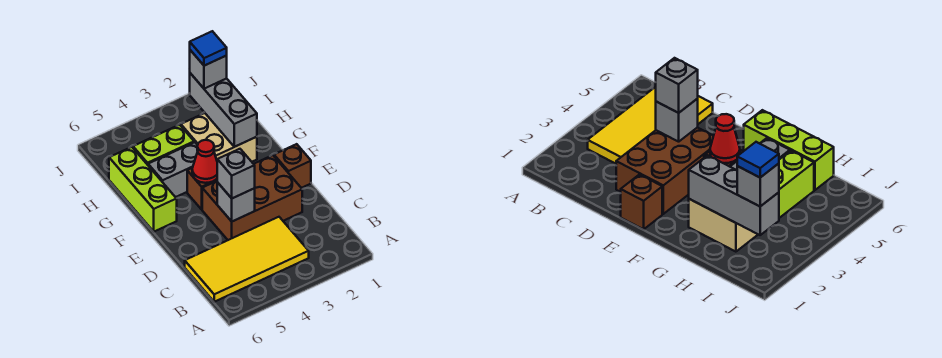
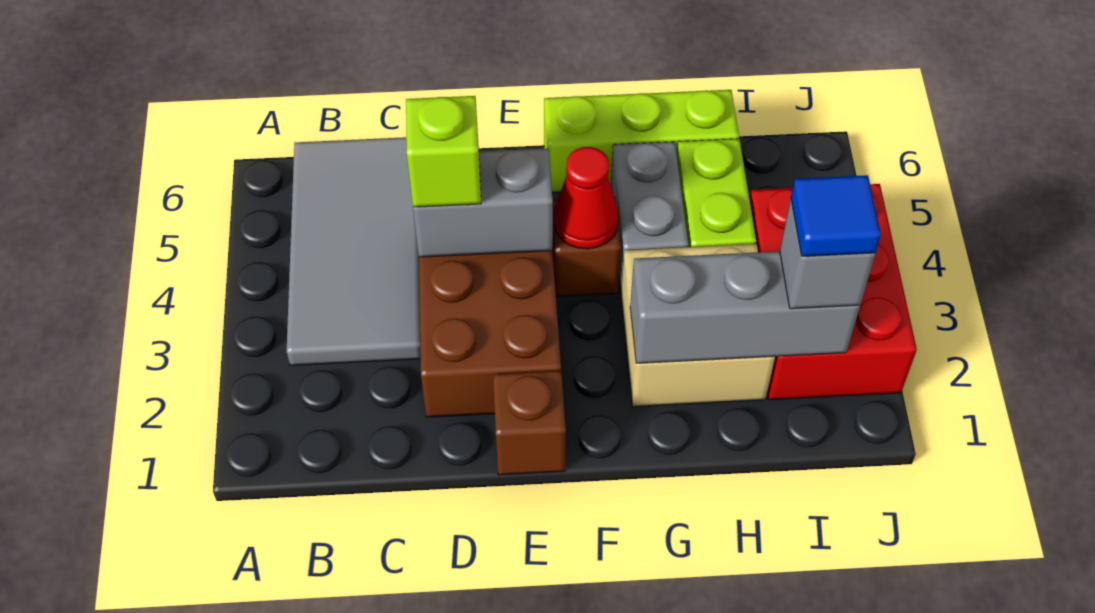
yellow tile B3:C6 level 1 -> grey tile B3:C6 level 1
grey brick D4 level 2 -> grey brick D4:E4 level 2
grey brick D4 level 3 -> lime brick D4 level 3
none -> red brick I2:J4 level 1

